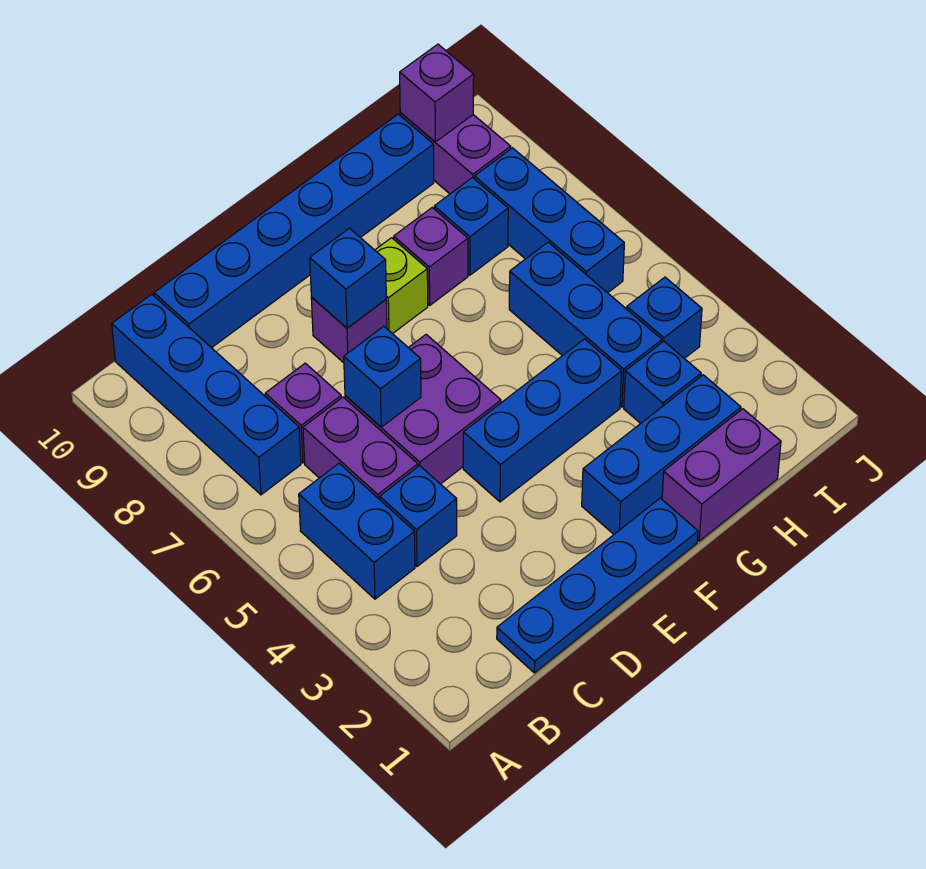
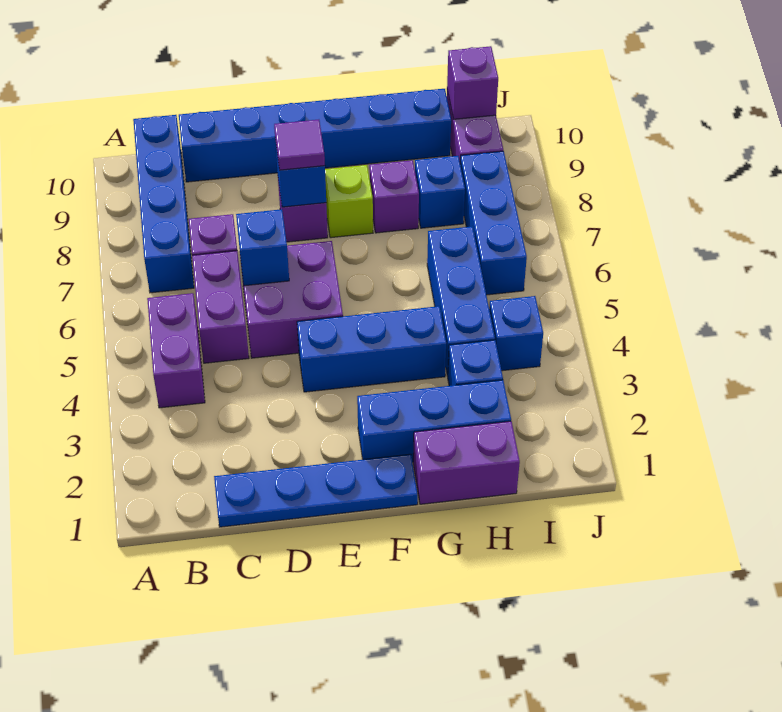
blue brick B4:B5 level 1 -> purple brick B4:B5 level 1
blue brick C4 level 1 -> none
none -> purple tile E8 level 3

